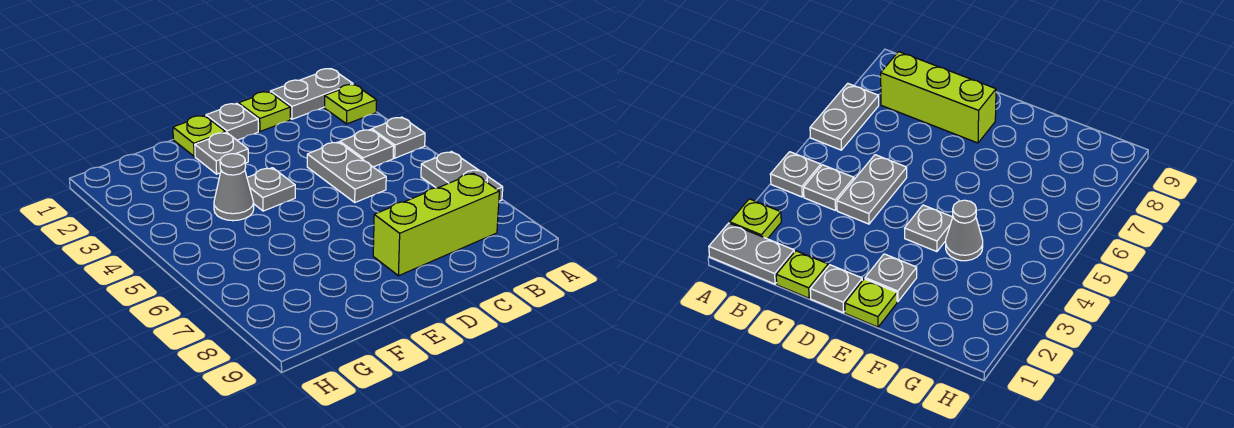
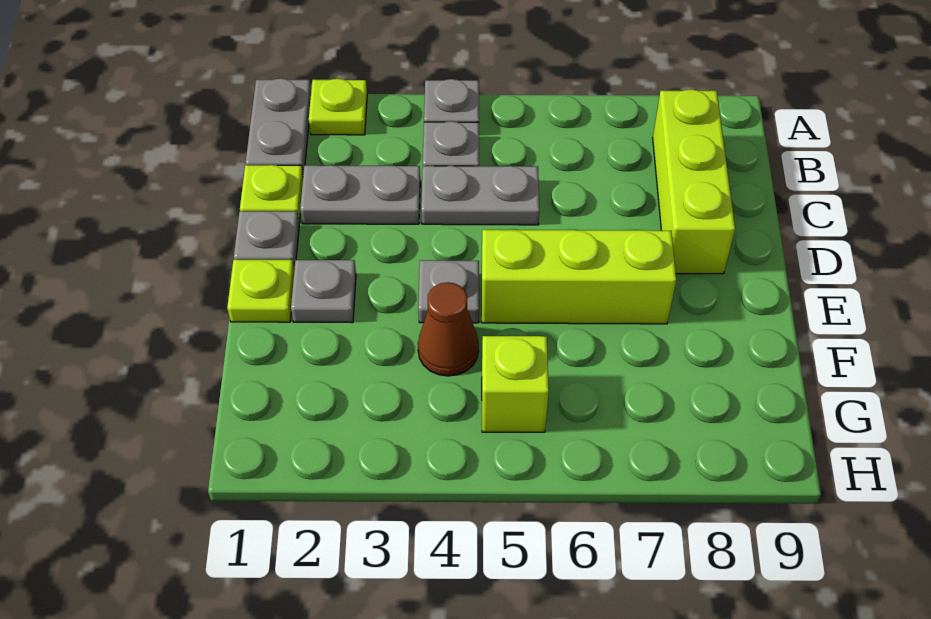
grey plate A6:A7 level 1 -> grey plate C2:C3 level 1
none -> lime brick E5:E7 level 1
grey cone F4 level 1 -> brown cone F4 level 1
none -> lime brick G5 level 1

